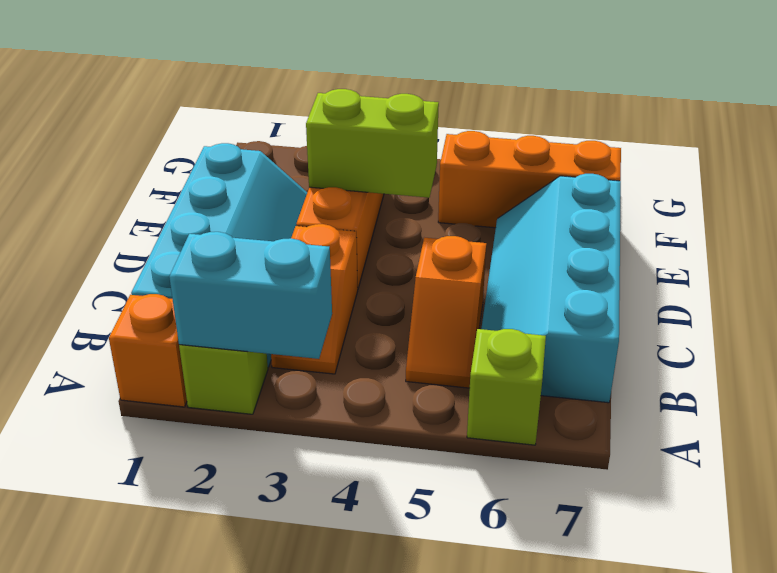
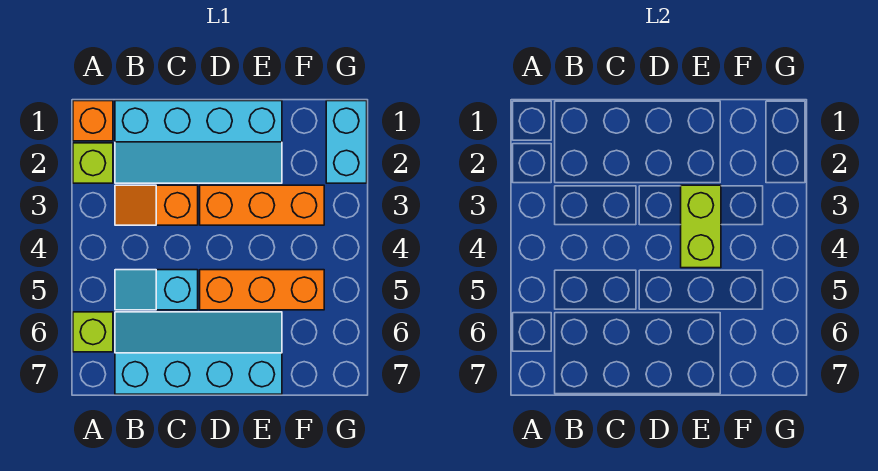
cyan brick A2:A3 level 2 -> cyan brick G1:G2 level 1
orange slope B5:C5 level 1 top C -> cyan slope B5:C5 level 1 top C
orange brick F5:F7 level 1 -> orange brick D5:F5 level 1

